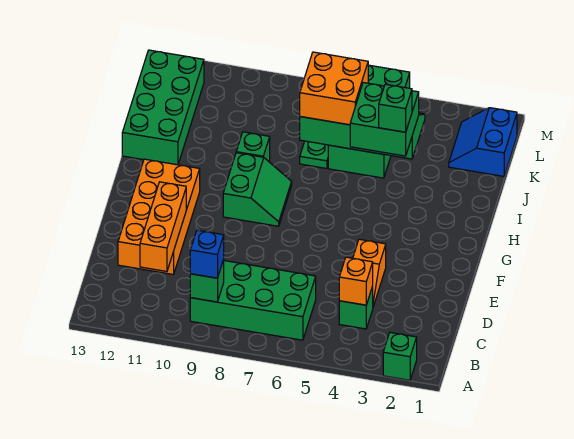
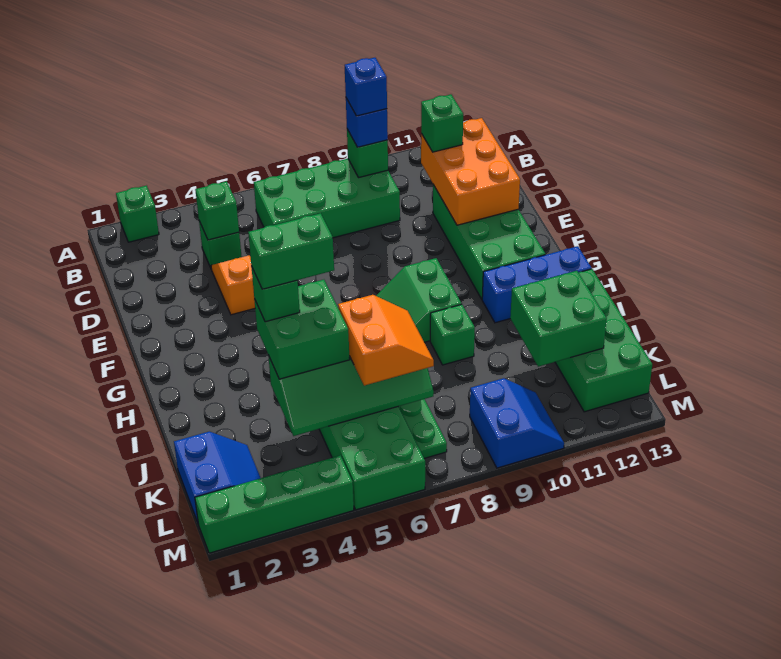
none -> blue brick B9 level 4
orange brick C4 level 2 -> green brick C4 level 2
orange brick C11:E11 level 2 -> orange brick C11:E12 level 2
none -> green brick C11 level 3
orange brick D11:G12 level 1 -> green brick D11:G12 level 1
none -> blue brick H11:H13 level 1
none -> green brick I4:I5 level 5
orange brick J6:K7 level 3 -> orange slope J6:K7 level 3 top 6
none -> green brick J11:K12 level 2
none -> blue slope L9:M10 level 1 top 9
none -> green brick M1:M4 level 1

